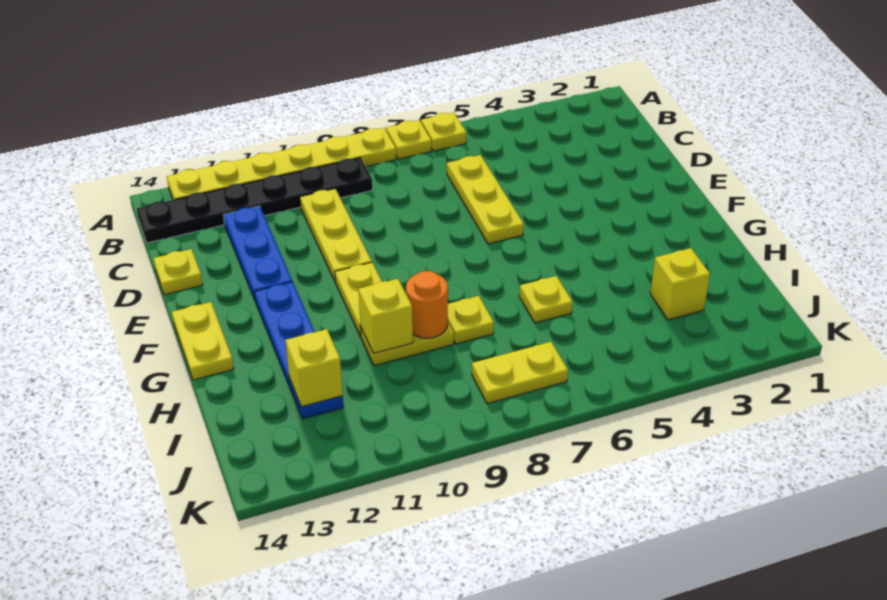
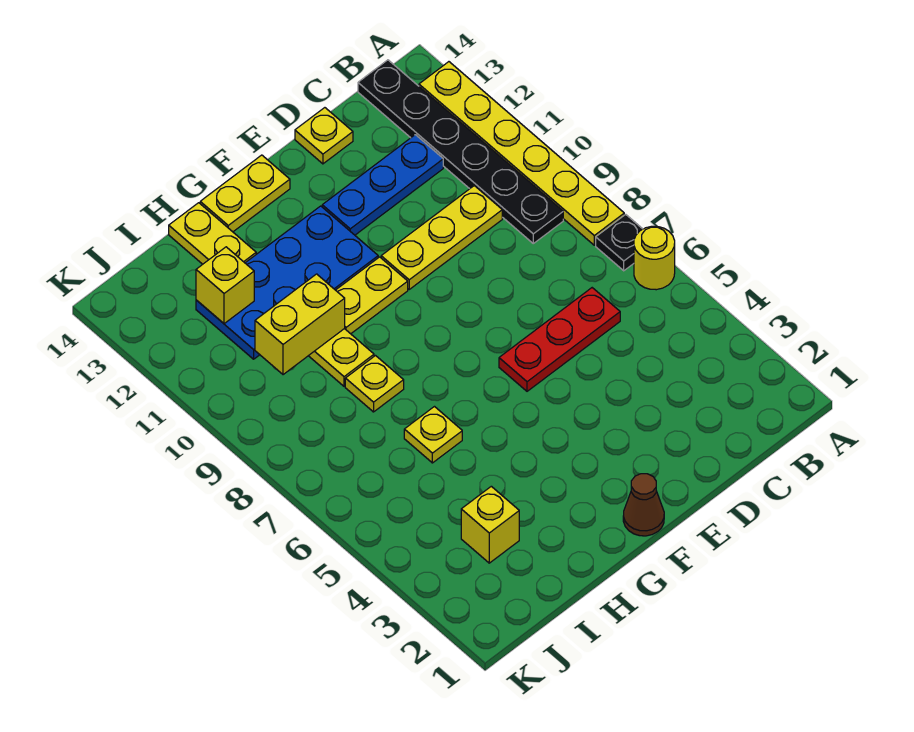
yellow plate A6 level 1 -> yellow round brick A6 level 1
yellow plate A7 level 1 -> black plate A7 level 1
yellow plate C6:E6 level 1 -> red plate C6:E6 level 1
none -> brown cone F1 level 1
blue plate F12:I12 level 1 -> blue plate F11:I12 level 1
orange round brick H9 level 2 -> none
yellow brick H10 level 2 -> yellow brick H10:I10 level 2
yellow plate J7:J8 level 1 -> yellow plate H13:H14 level 1

